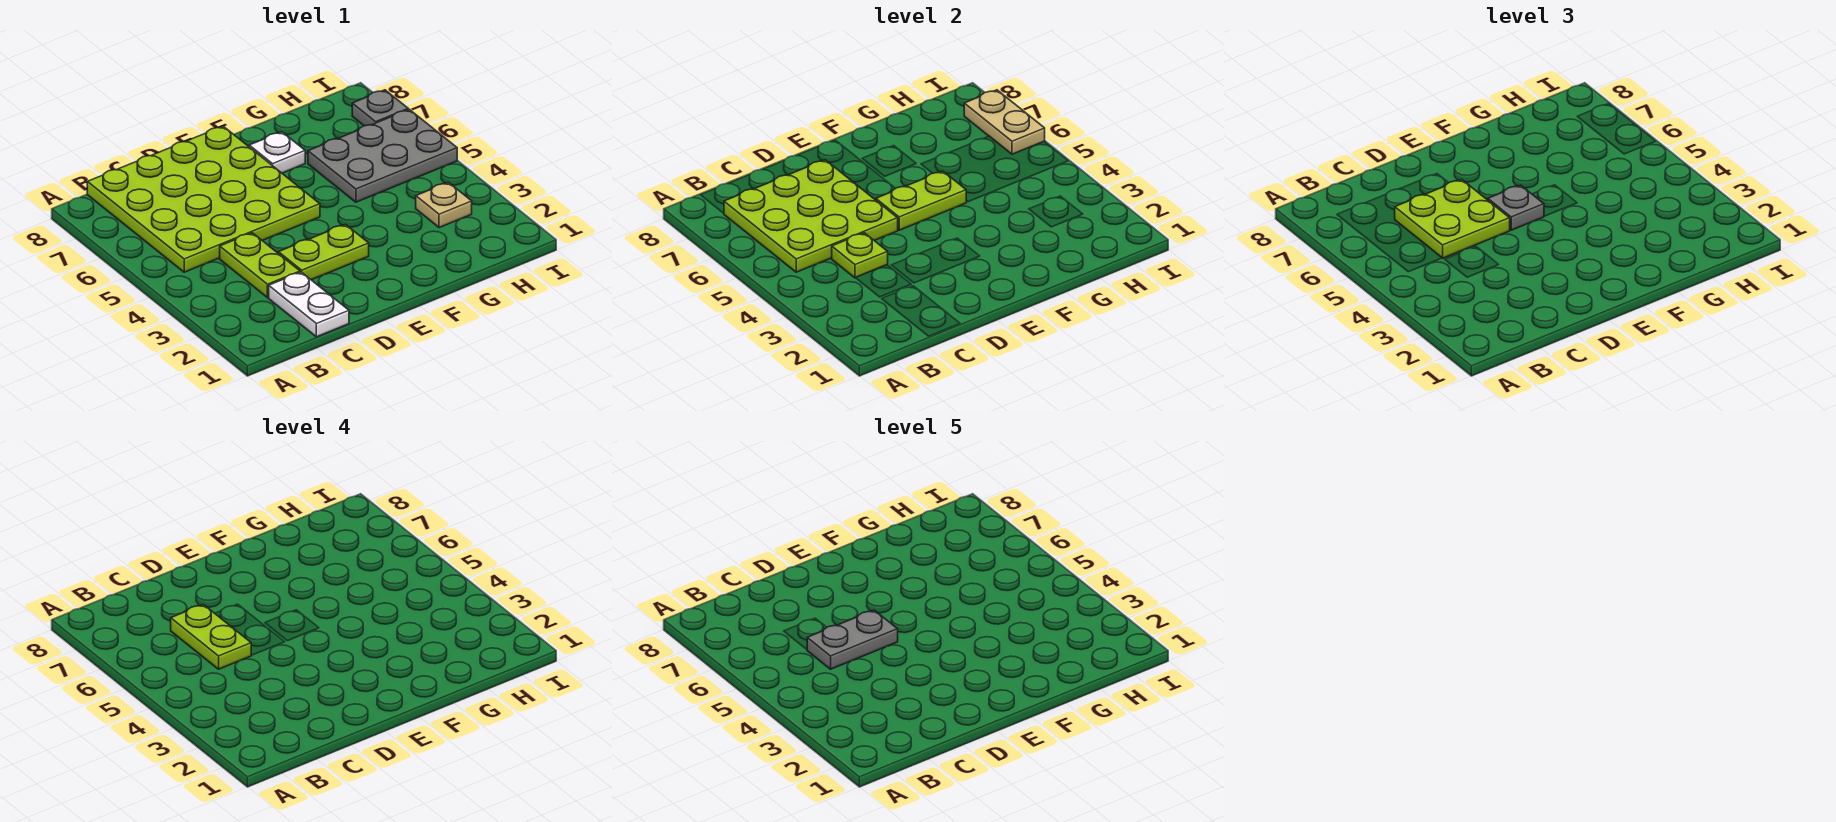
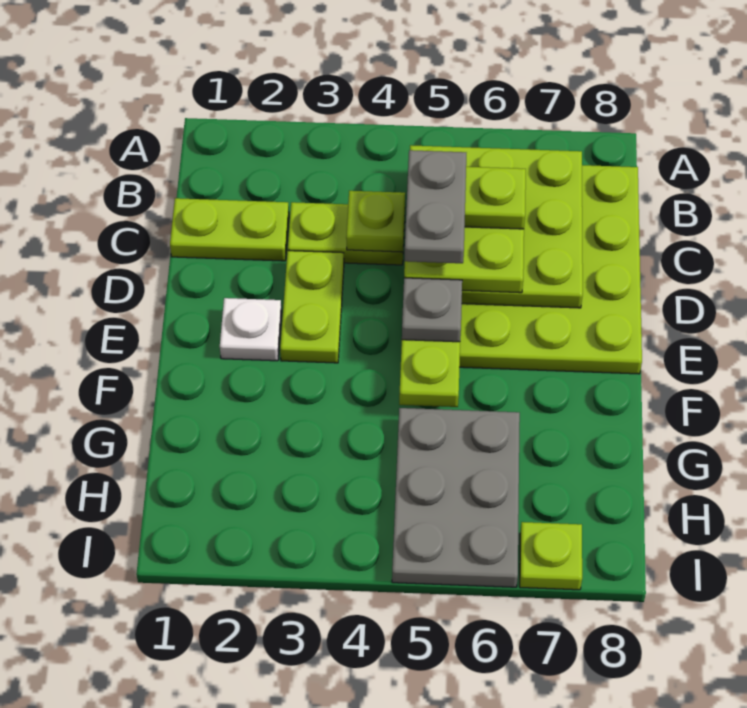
white plate C1:C2 level 1 -> lime plate C1:C2 level 1
white plate F7 level 1 -> white plate E2 level 1
tan plate H3 level 1 -> none
tan plate I6:I7 level 2 -> none
grey plate I7 level 1 -> lime plate I7 level 1

